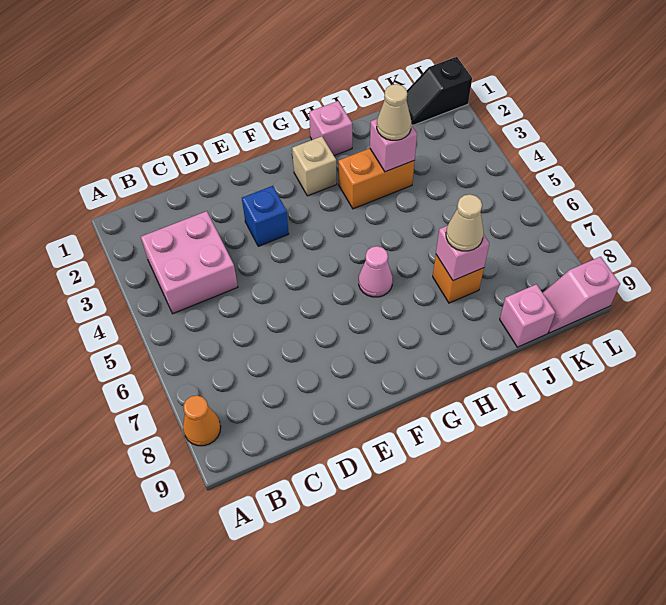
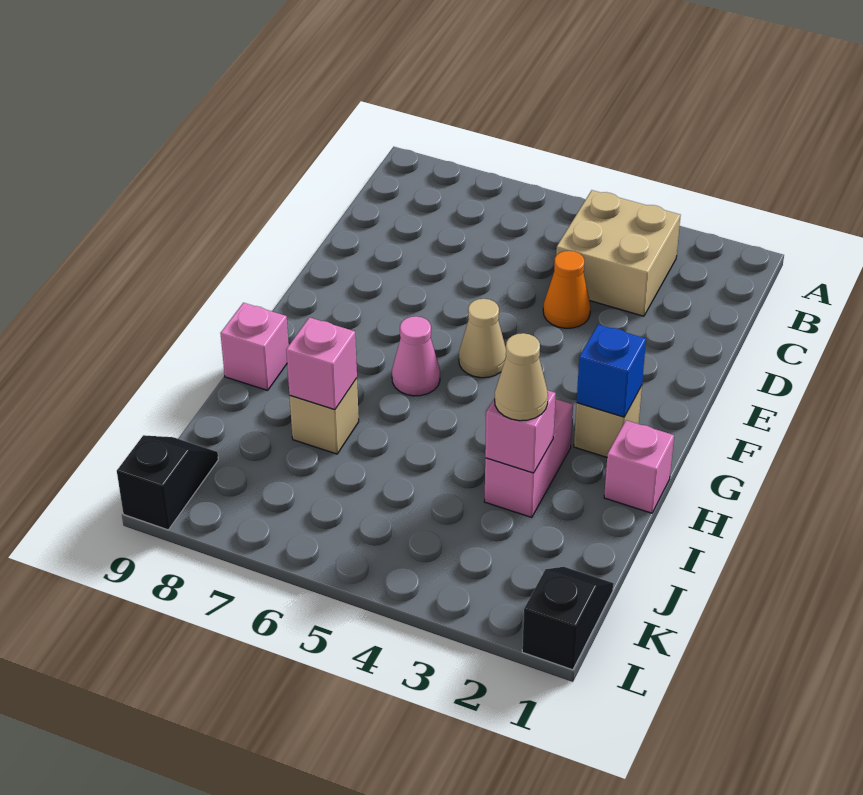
orange cone A8 level 1 -> orange cone D4 level 1
pink brick B3:C4 level 1 -> tan brick B3:C4 level 1
blue brick E3 level 1 -> blue brick G2 level 2
orange brick H3:I3 level 1 -> pink brick H3:I3 level 1
orange brick I7 level 1 -> tan brick I7 level 1
tan cone I7 level 3 -> tan cone F5 level 1
pink brick J9 level 1 -> pink brick H9 level 1
pink slope K9:L9 level 1 top L -> black slope K9:L9 level 1 top L

